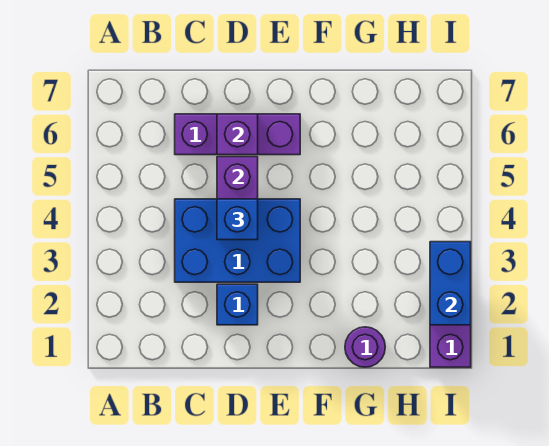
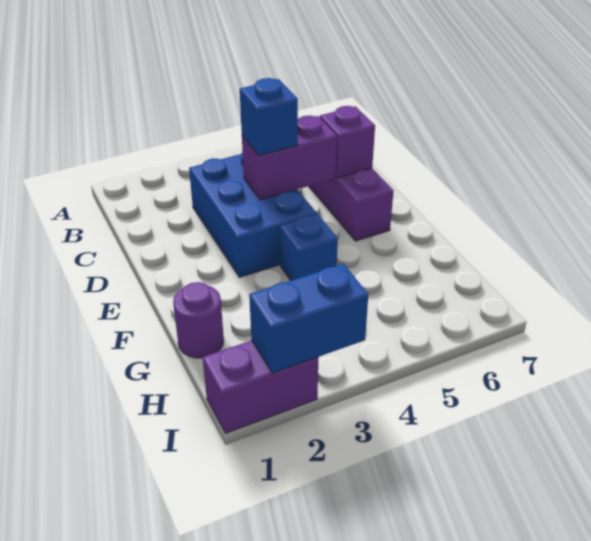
blue brick D2 level 1 -> blue brick F4 level 1

